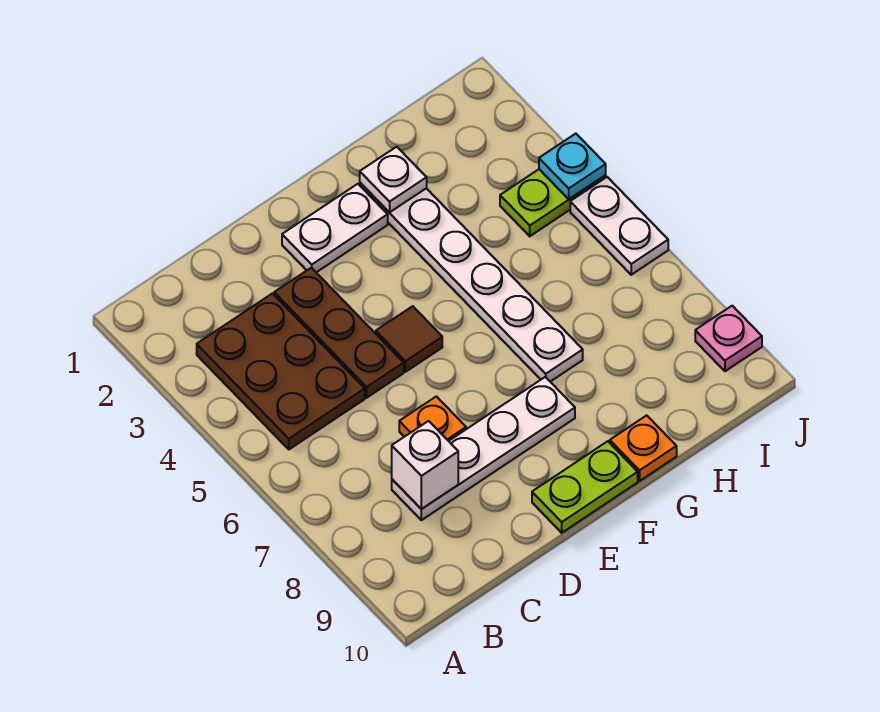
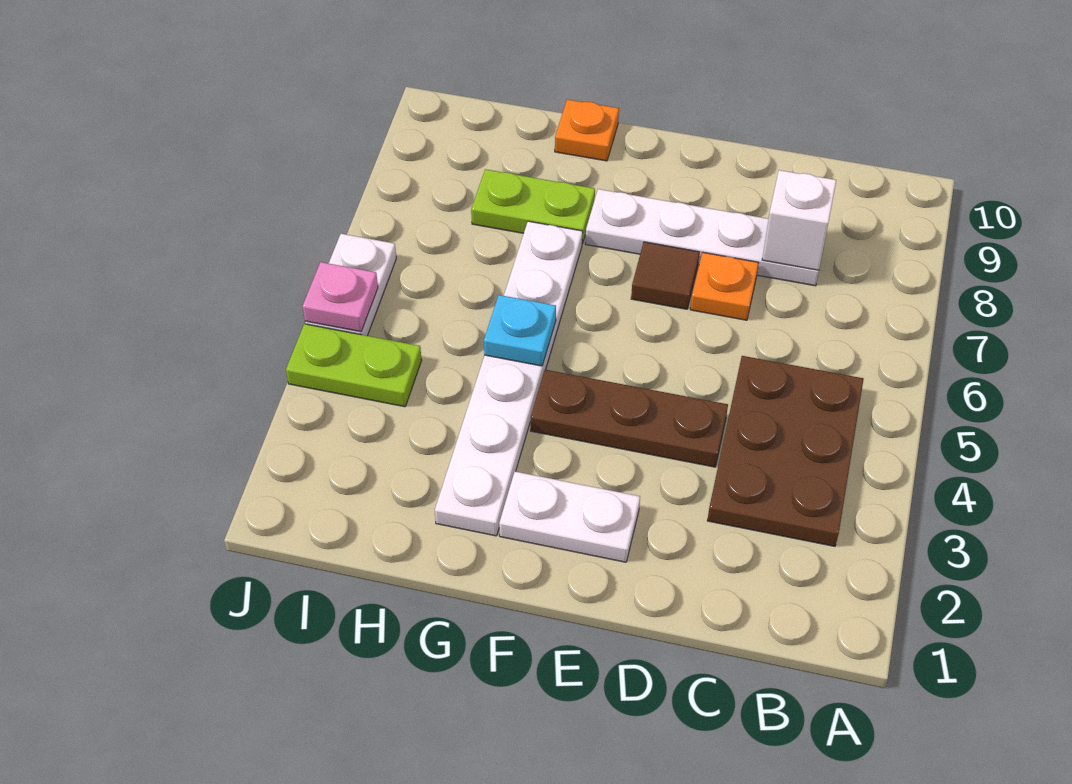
brown plate D3:D5 level 1 -> brown plate D4:F4 level 1
brown tile E5 level 1 -> brown tile E7 level 1
lime plate E10:F10 level 1 -> lime plate G8:H8 level 1
white plate G2 level 2 -> none
cyan plate J4 level 2 -> cyan plate G5 level 2
pink plate J9 level 1 -> pink plate J5 level 2

